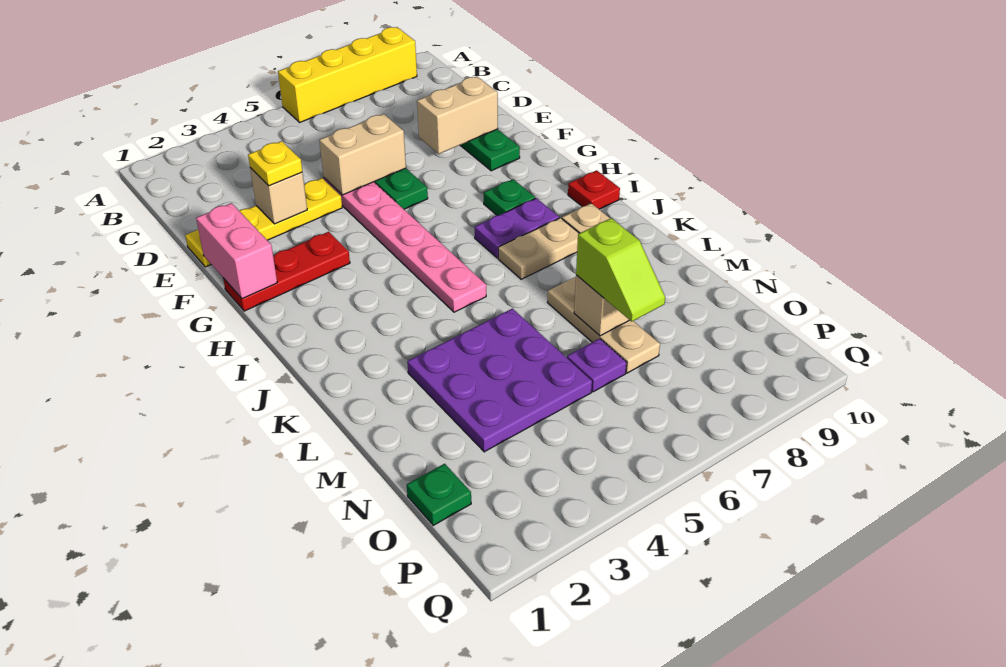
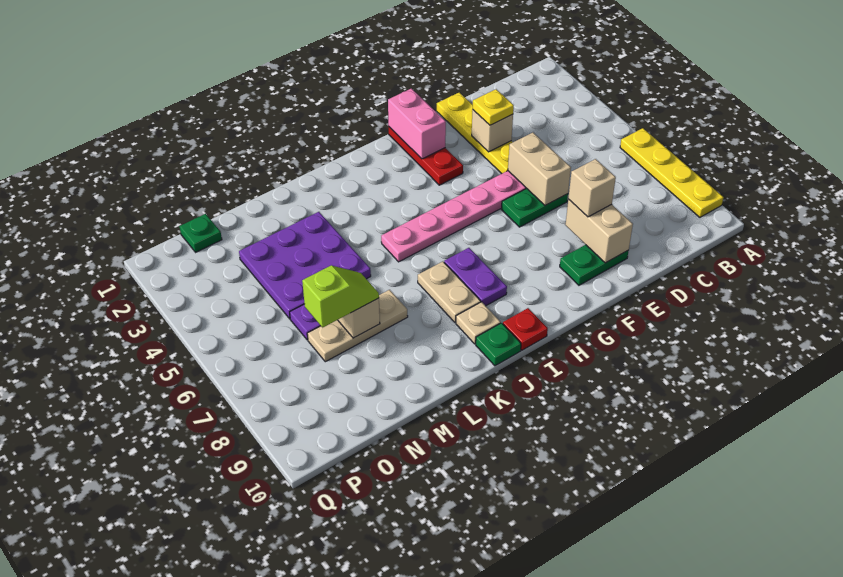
yellow brick A6:A9 level 1 -> yellow plate A6:A9 level 1
none -> tan brick E8 level 3
pink brick F1:G1 level 2 -> pink brick G1:G2 level 2
green plate H8 level 1 -> green plate J10 level 1
lime slope M7:N7 level 3 top M -> lime slope M7:N7 level 3 top N

